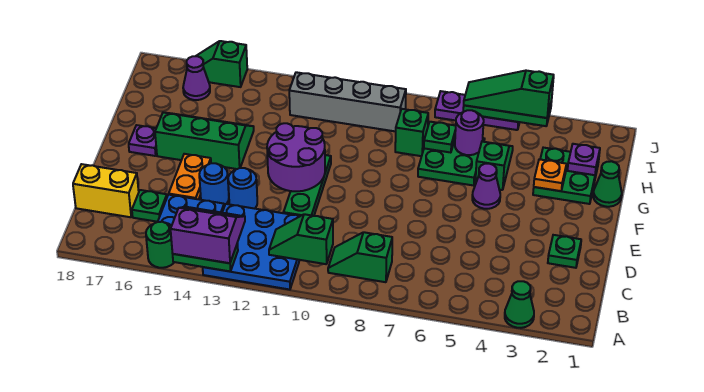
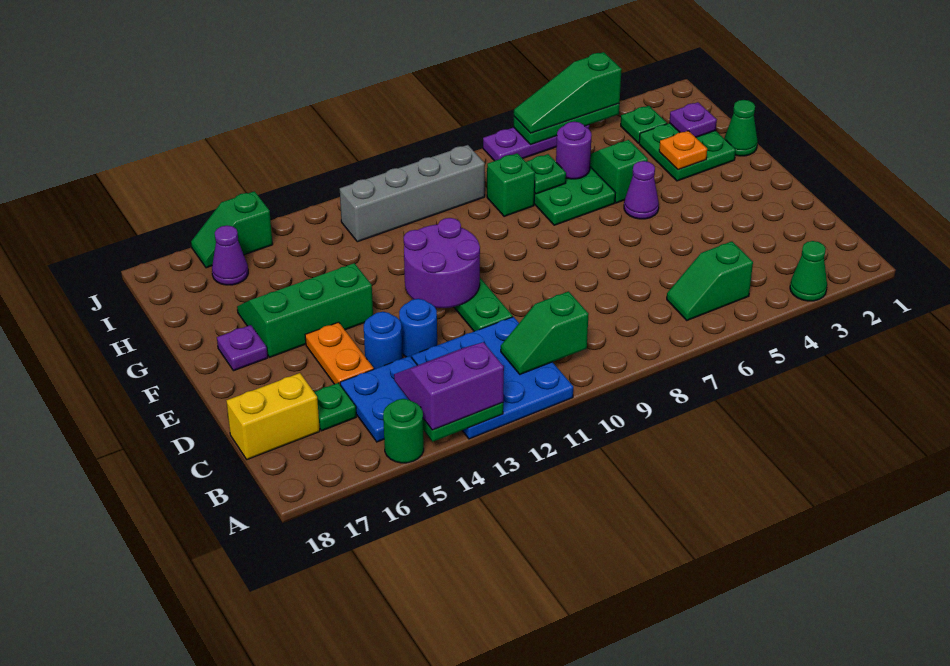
green slope B8:B9 level 1 top 8 -> green slope B5:B6 level 1 top 5
green plate D2 level 1 -> green plate I3 level 1

